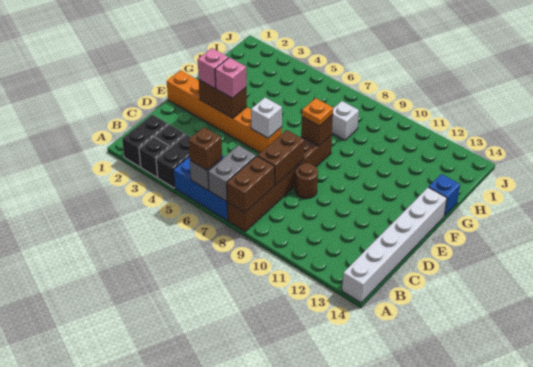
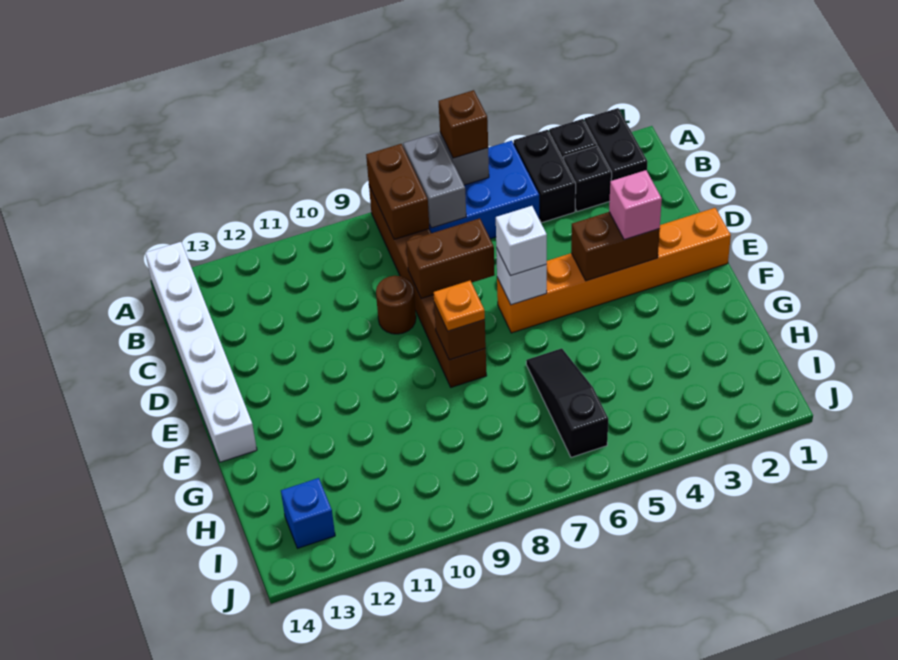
brown brick C8:D8 level 2 -> brown brick D7:D8 level 2
pink brick E4 level 3 -> none
none -> black slope G6:I6 level 1 top I
blue brick G14 level 1 -> blue brick I13 level 1
white brick H8 level 1 -> white brick E6 level 3

